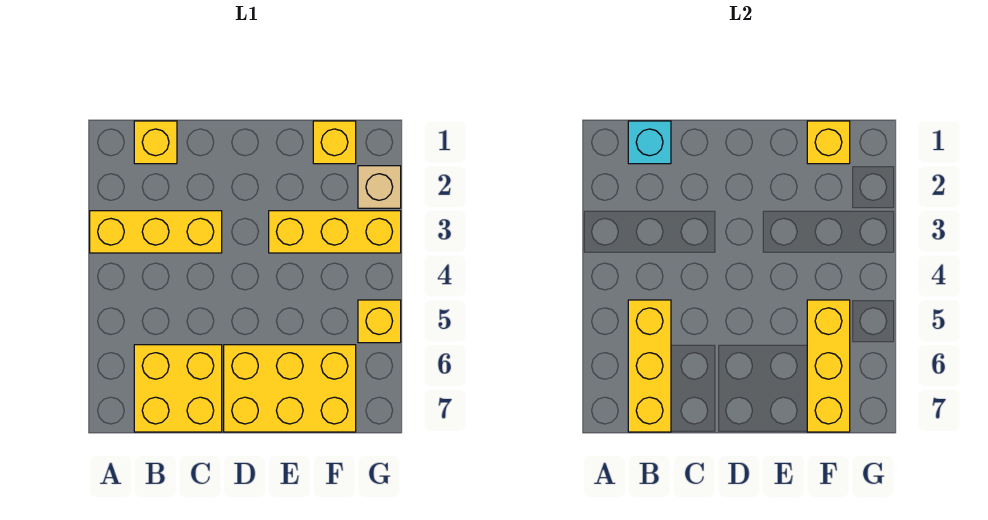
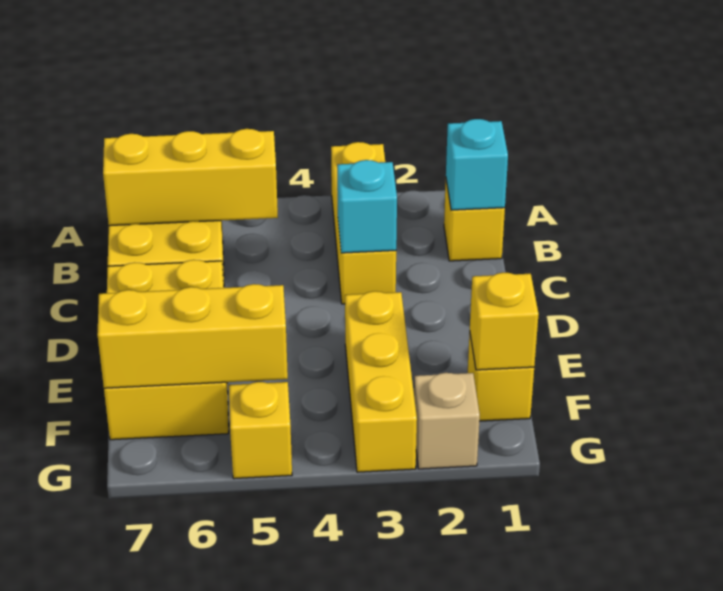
none -> cyan brick C3 level 2

